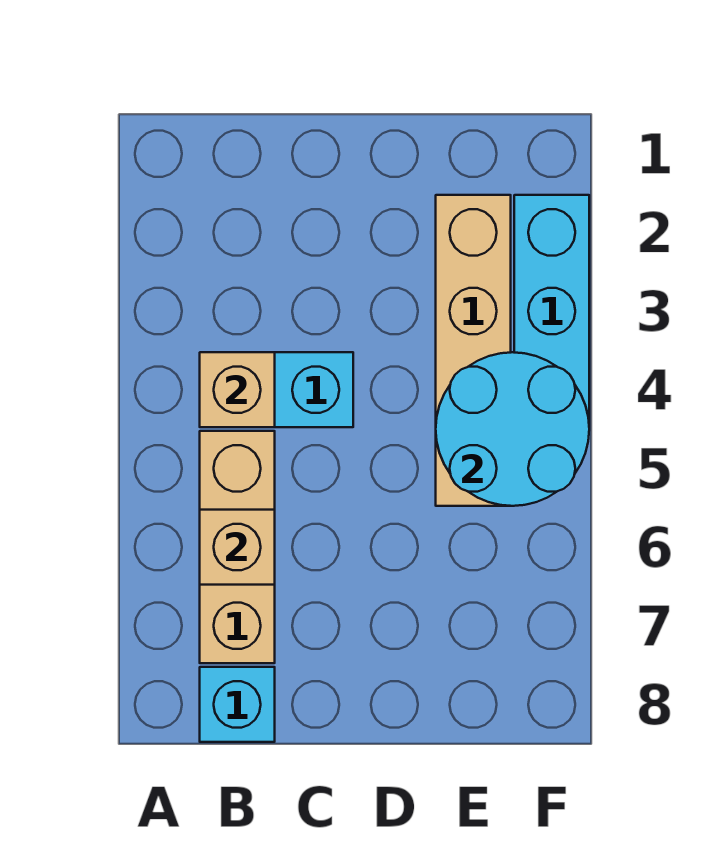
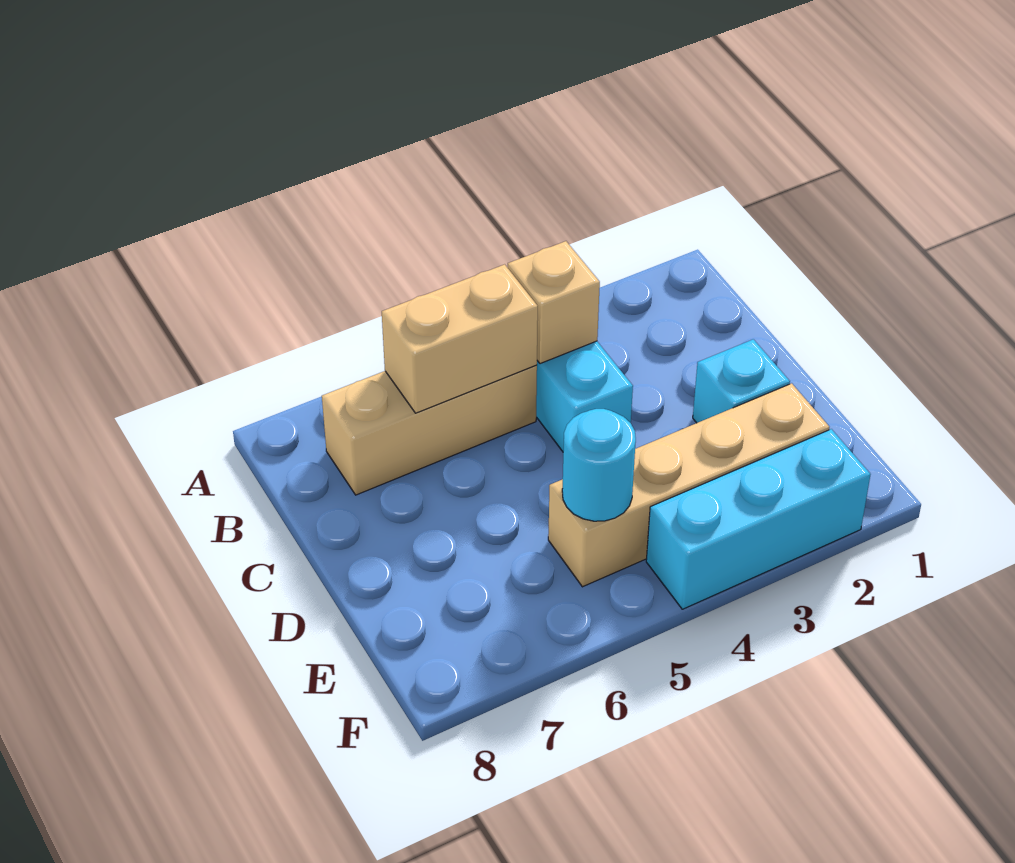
tan brick B6 level 2 -> tan brick B5:B6 level 2
cyan brick B8 level 1 -> cyan brick D2 level 1
cyan round brick E4:F5 level 2 -> cyan round brick E5 level 2

